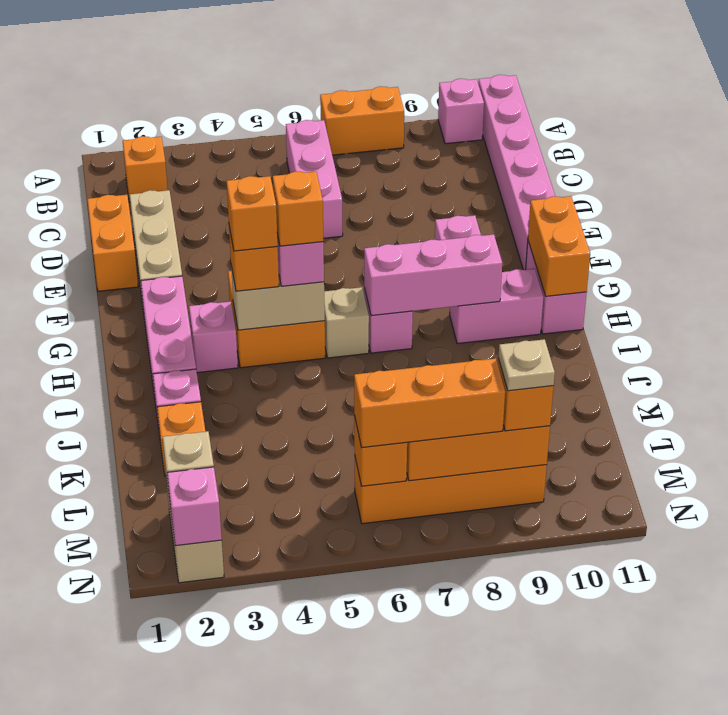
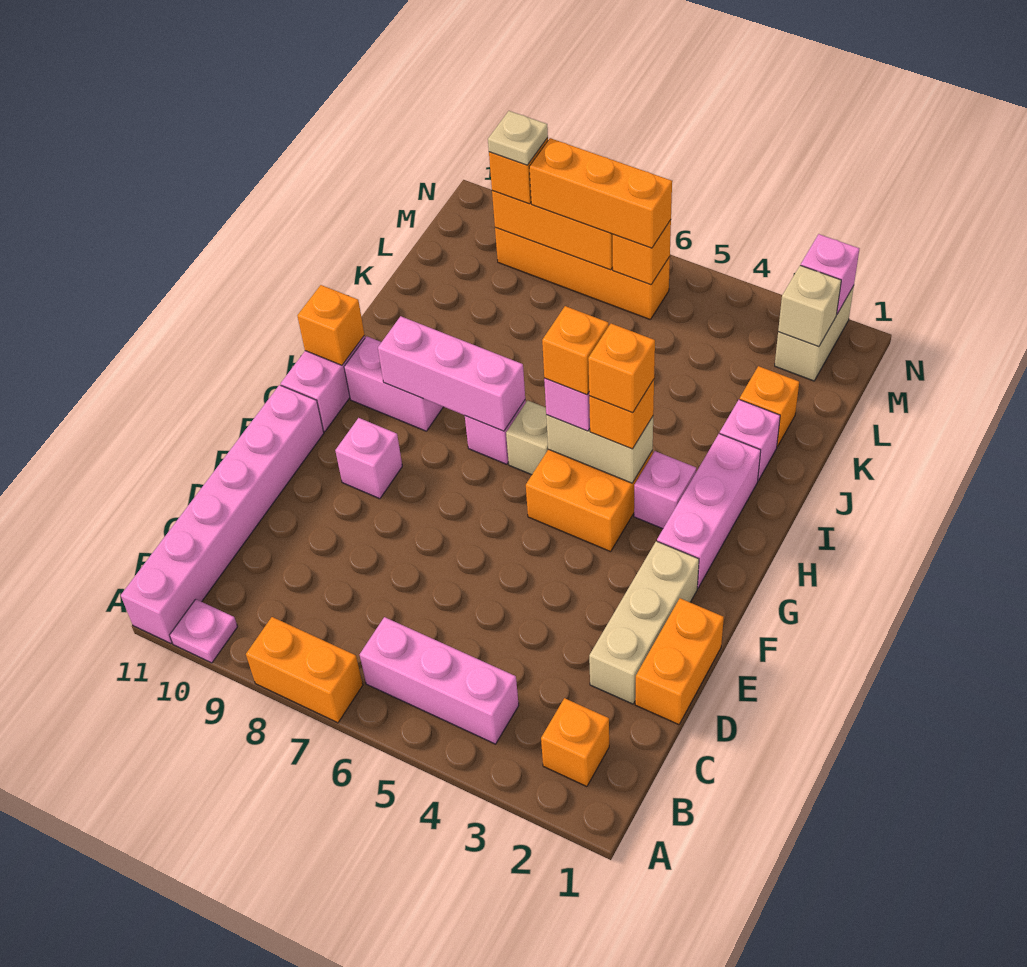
pink brick A10 level 1 -> pink plate A10 level 1
pink brick B6:D6 level 1 -> pink brick B4:B6 level 1
orange brick G11:H11 level 2 -> orange brick H11 level 2

